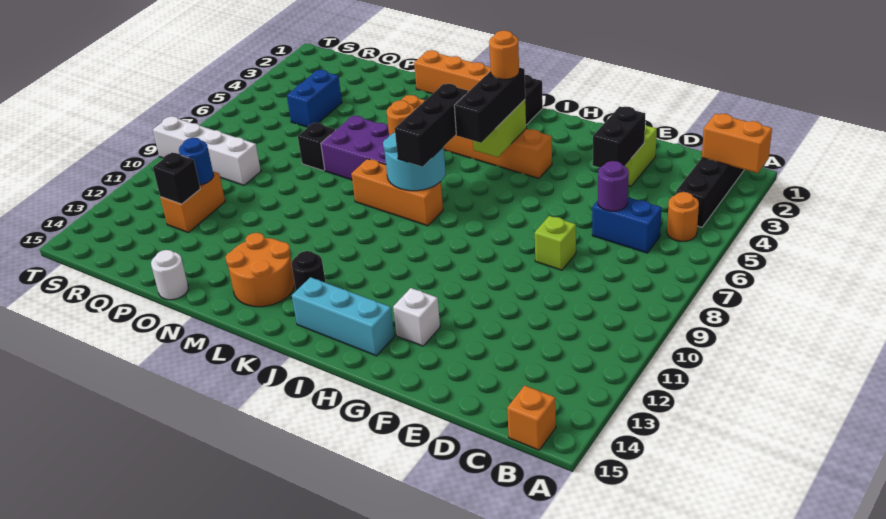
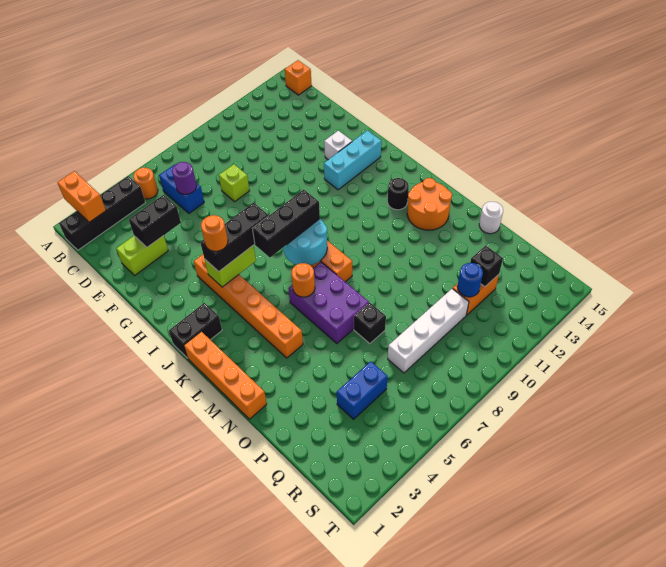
cyan brick H14:J14 level 1 -> cyan brick H12:H14 level 1
white brick Q9:T9 level 1 -> white brick Q7:Q10 level 1

